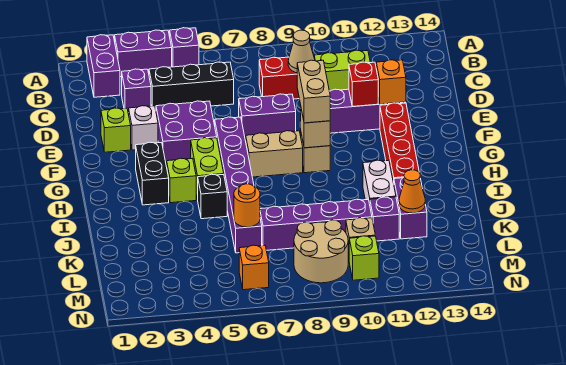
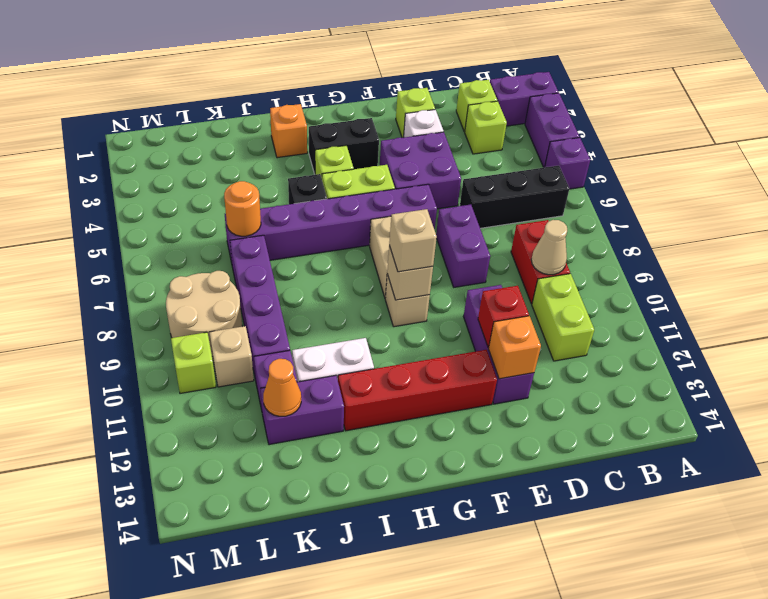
none -> lime brick C2 level 1
purple brick C3 level 1 -> lime brick C3 level 1
black brick C4:C6 level 1 -> black brick B6:D6 level 1
tan brick F9:G9 level 3 -> tan brick G9 level 3
orange brick M6 level 1 -> orange brick I2 level 1

